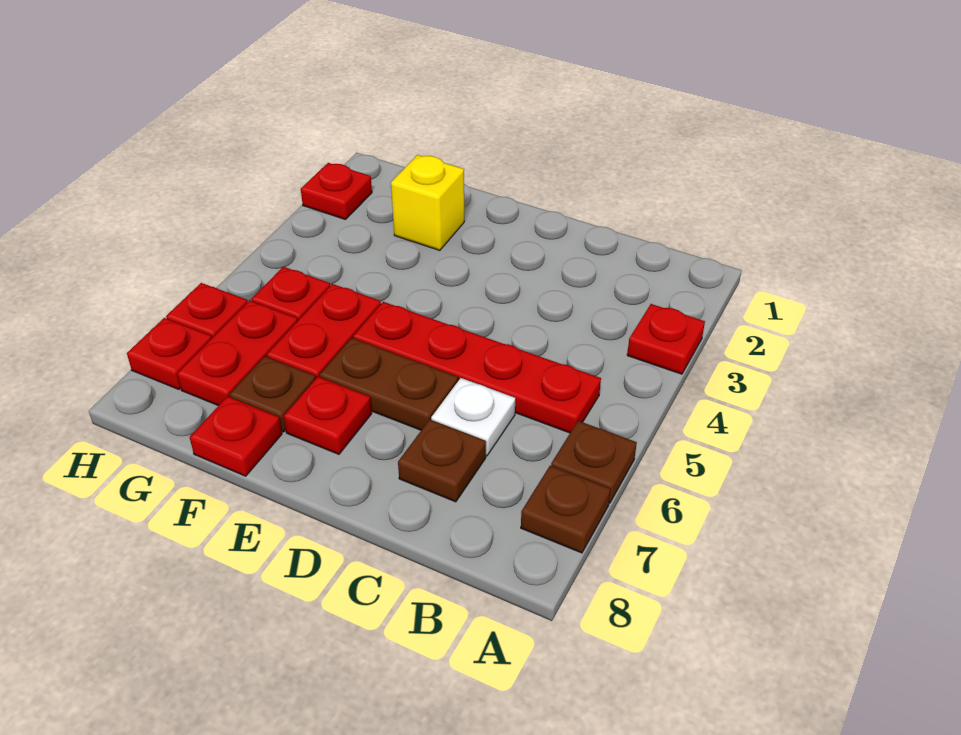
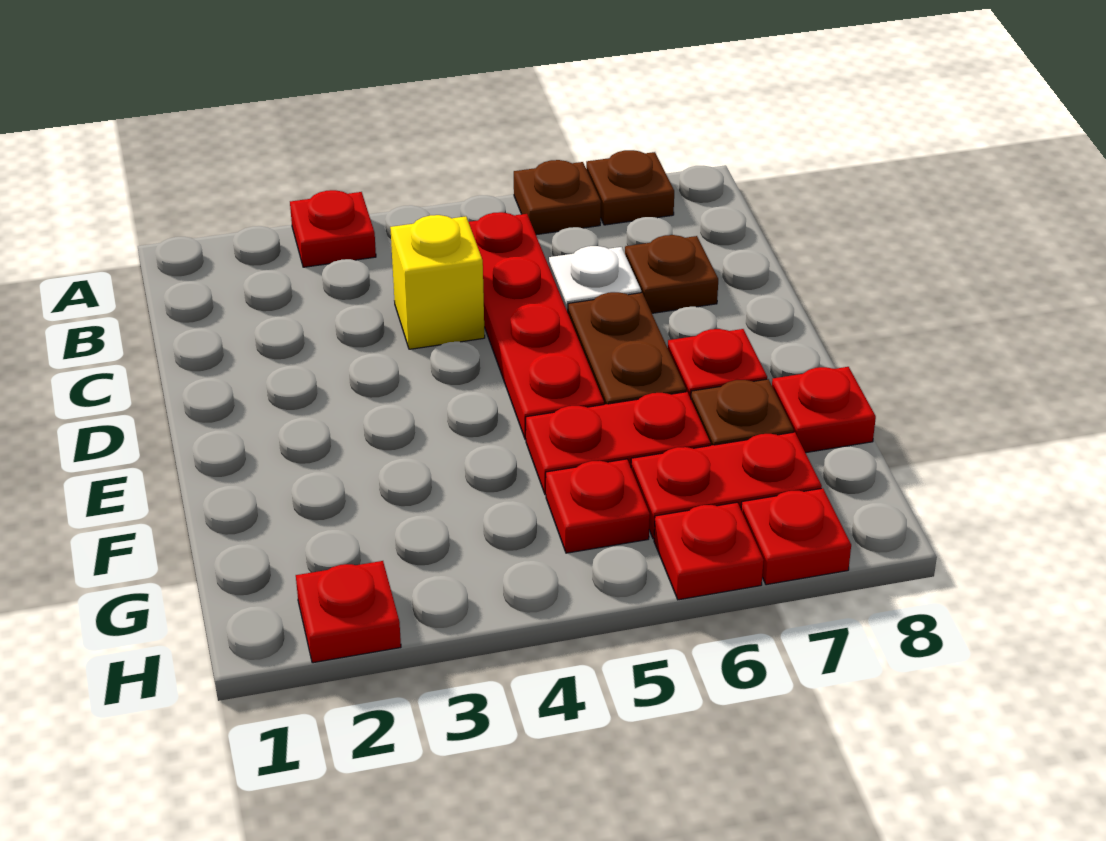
yellow brick F2 level 1 -> yellow brick C4 level 1

